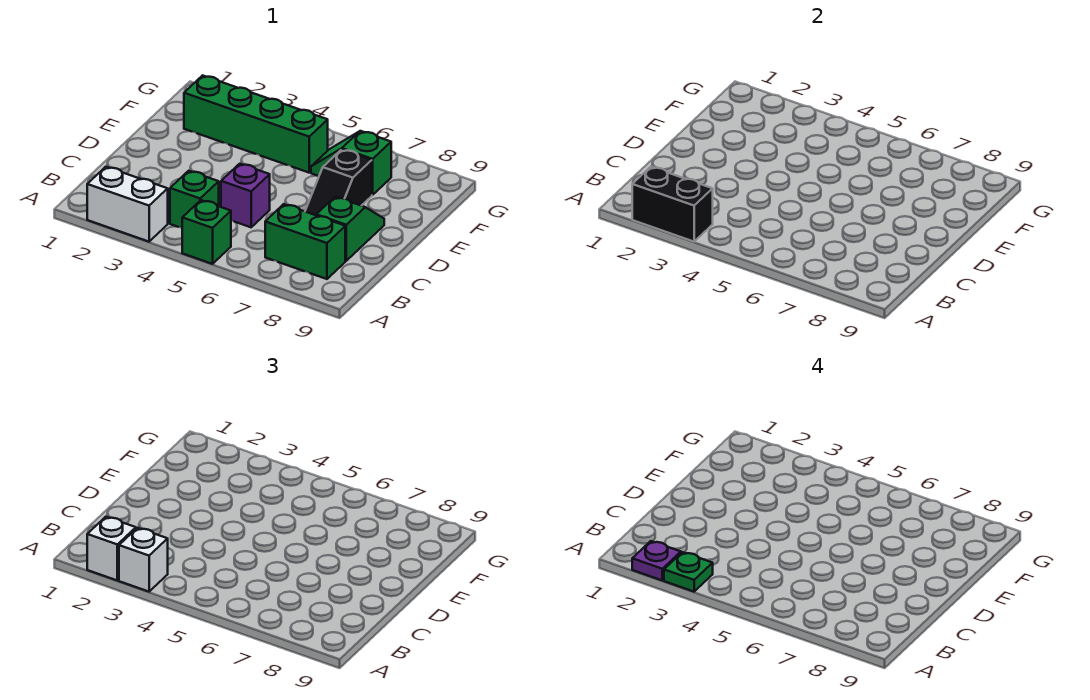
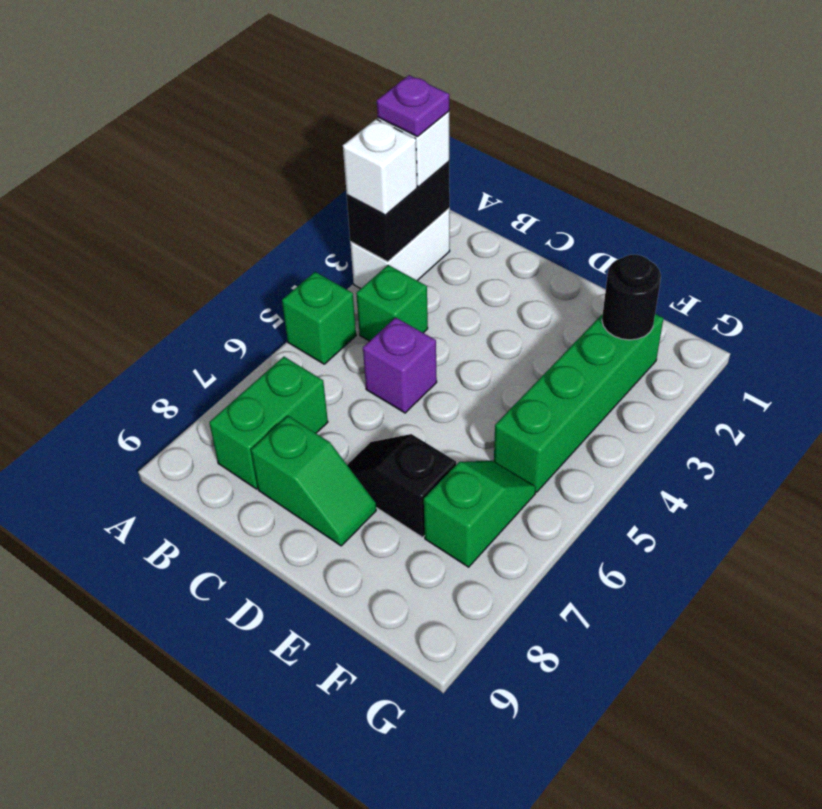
green plate A3 level 4 -> none
none -> black round brick F2 level 2

